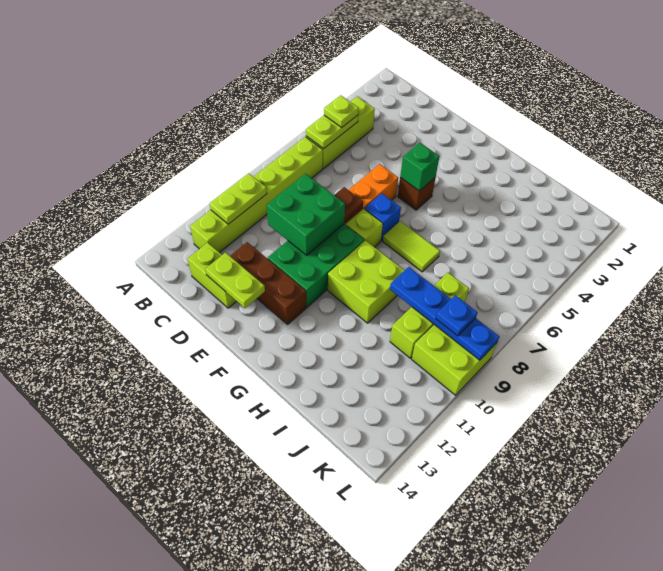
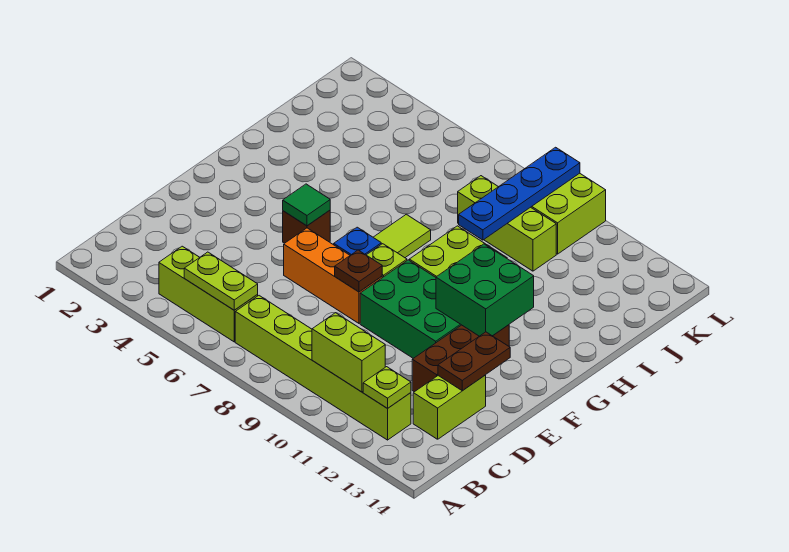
lime plate B5 level 3 -> lime plate B12 level 2
lime plate B10:B11 level 2 -> lime brick B10:B11 level 2
green brick D9:E10 level 2 -> green brick F11:G12 level 2
lime plate D13:E13 level 2 -> brown plate D13:E13 level 2
green brick F5 level 2 -> green tile F5 level 2
blue plate K9 level 3 -> none

